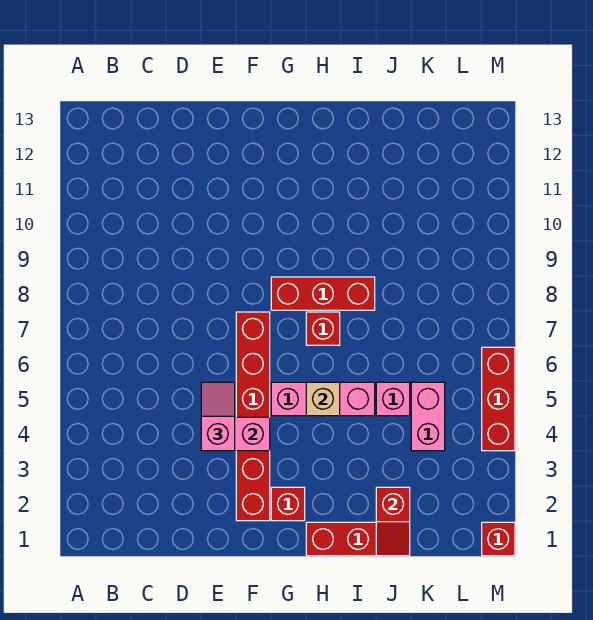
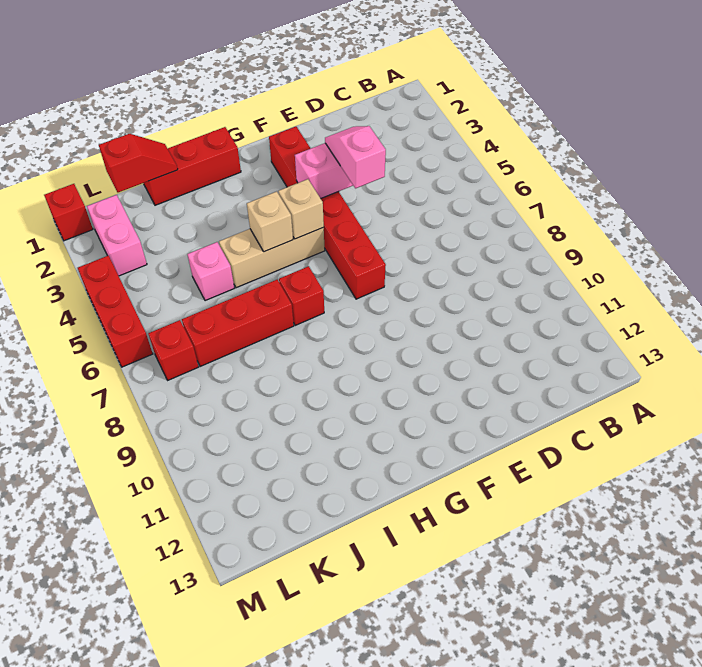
pink slope E4:E5 level 3 top 4 -> pink slope E4:E5 level 3 top 5
red brick G2 level 1 -> red brick L7 level 1
pink brick G5:I5 level 1 -> tan brick G5:I5 level 1
none -> tan brick G5 level 2
red brick G8:I8 level 1 -> red brick I7:K7 level 1
red slope J1:J2 level 2 top 2 -> red slope J1:K1 level 2 top K
pink brick K4:K5 level 1 -> pink brick L2:L3 level 1

